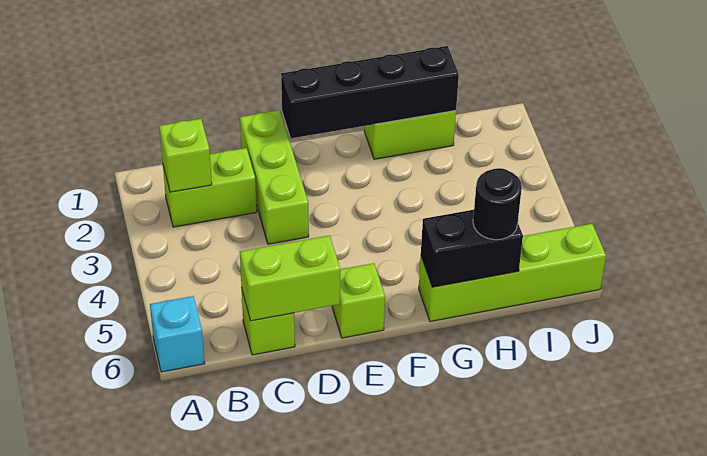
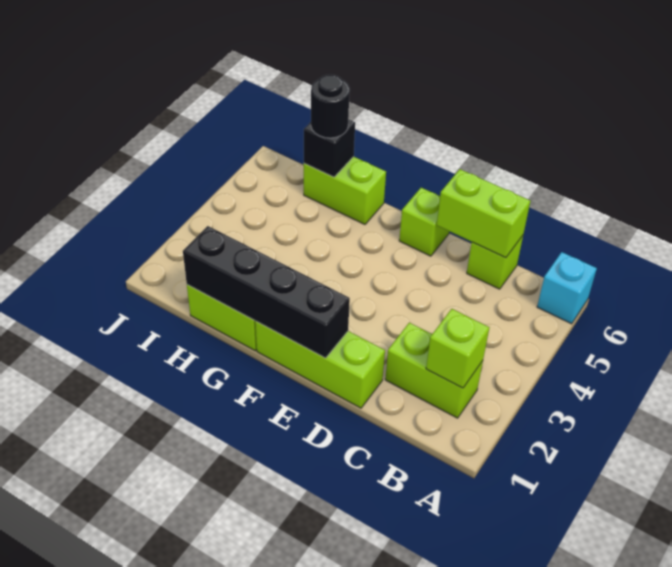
lime brick D1:D3 level 1 -> lime brick D1:F1 level 1
lime brick G6:J6 level 1 -> lime brick G6:H6 level 1
black brick G6:H6 level 2 -> black brick H6 level 2

